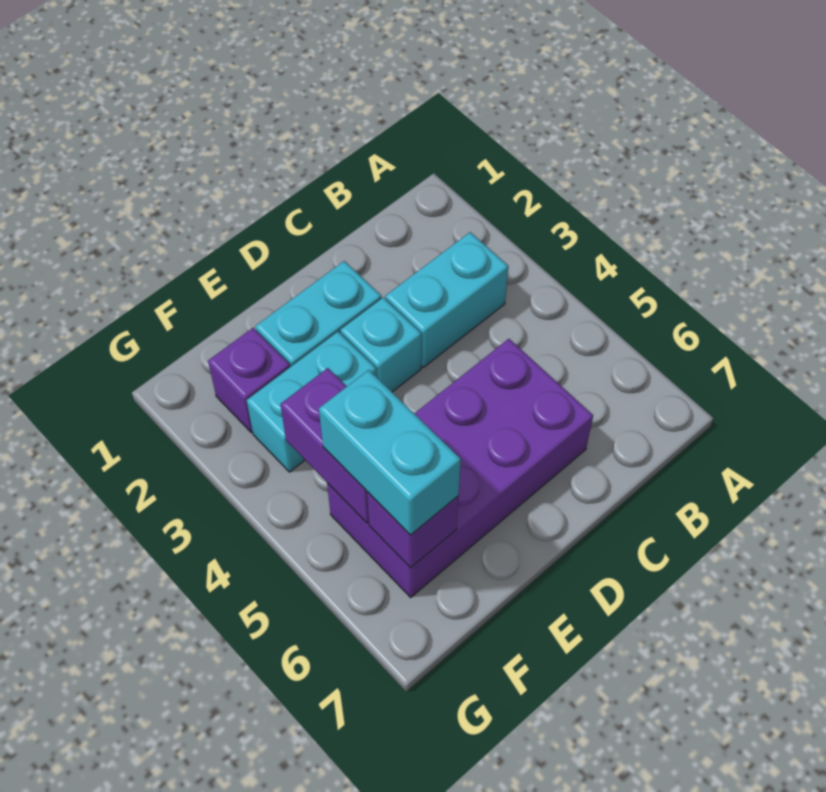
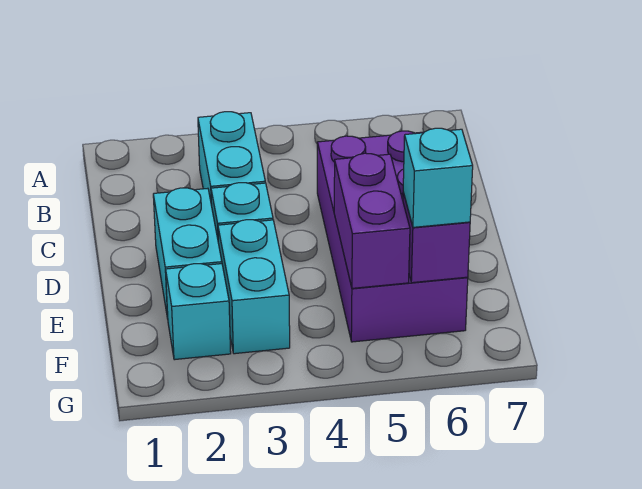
purple brick F2 level 1 -> cyan brick F2 level 1
purple brick F4:F5 level 2 -> purple brick E5:F5 level 2
cyan brick F5:F6 level 3 -> cyan brick F6 level 3

